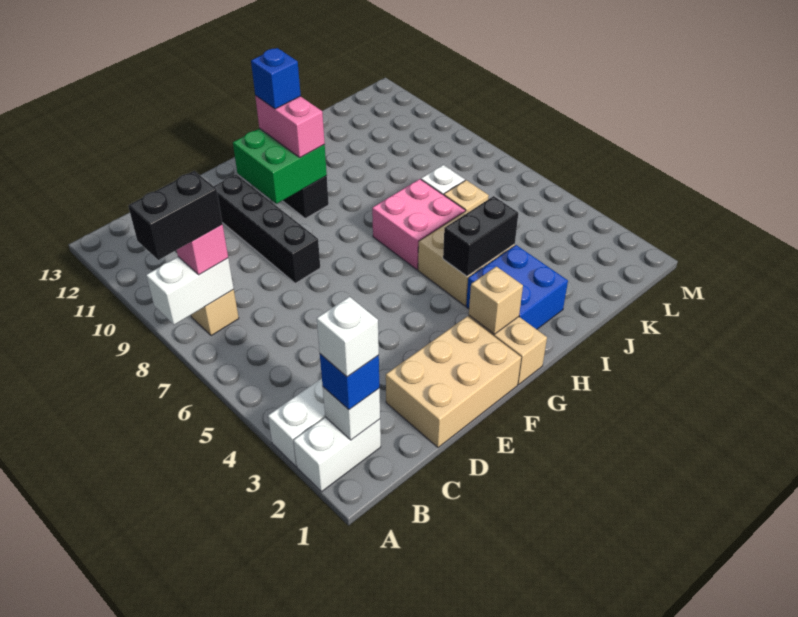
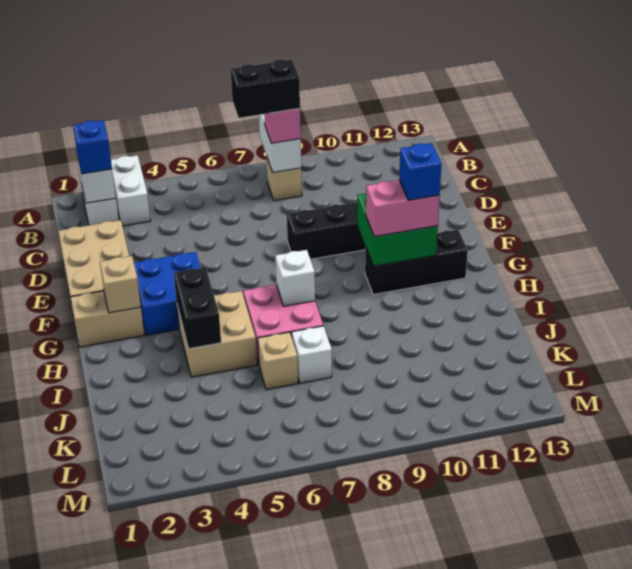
black brick A8:B8 level 4 -> black brick B7:B8 level 4
white brick B2 level 4 -> white brick H7 level 2
blue brick H2:I3 level 1 -> blue brick F3:G4 level 1

